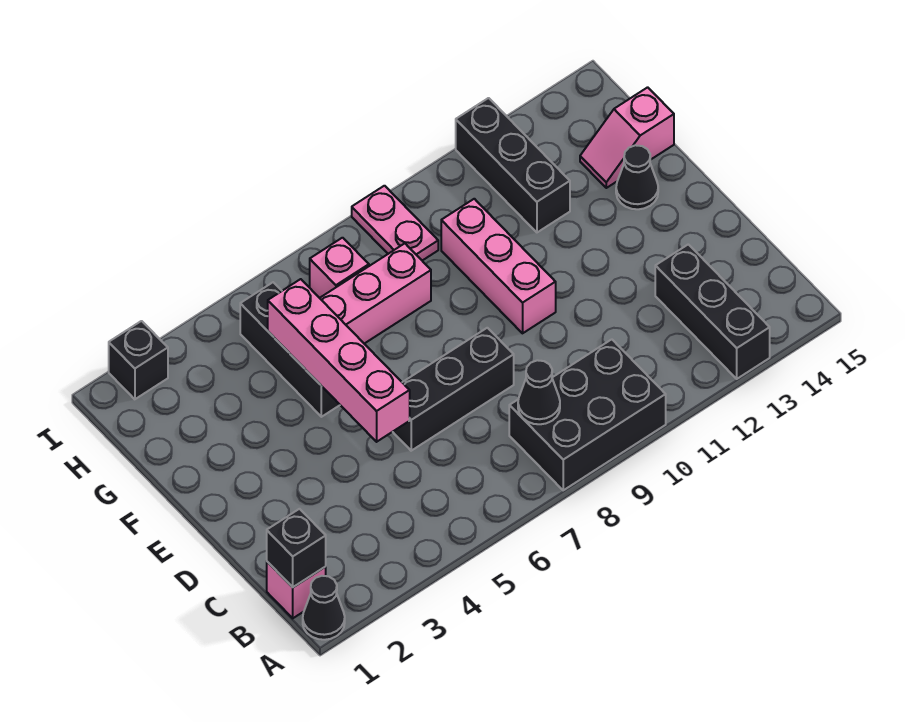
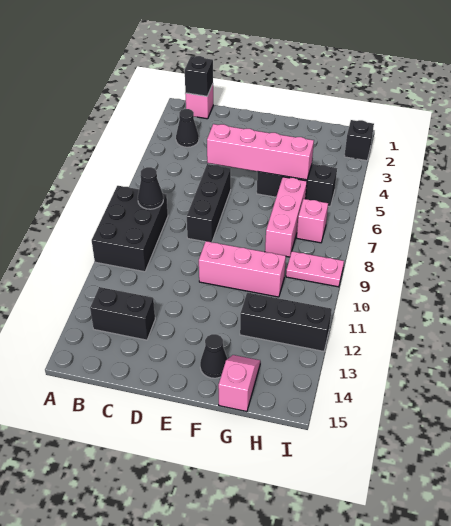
black cone A1 level 1 -> black cone B3 level 1
black brick A13:C13 level 1 -> black brick B13:C13 level 1

